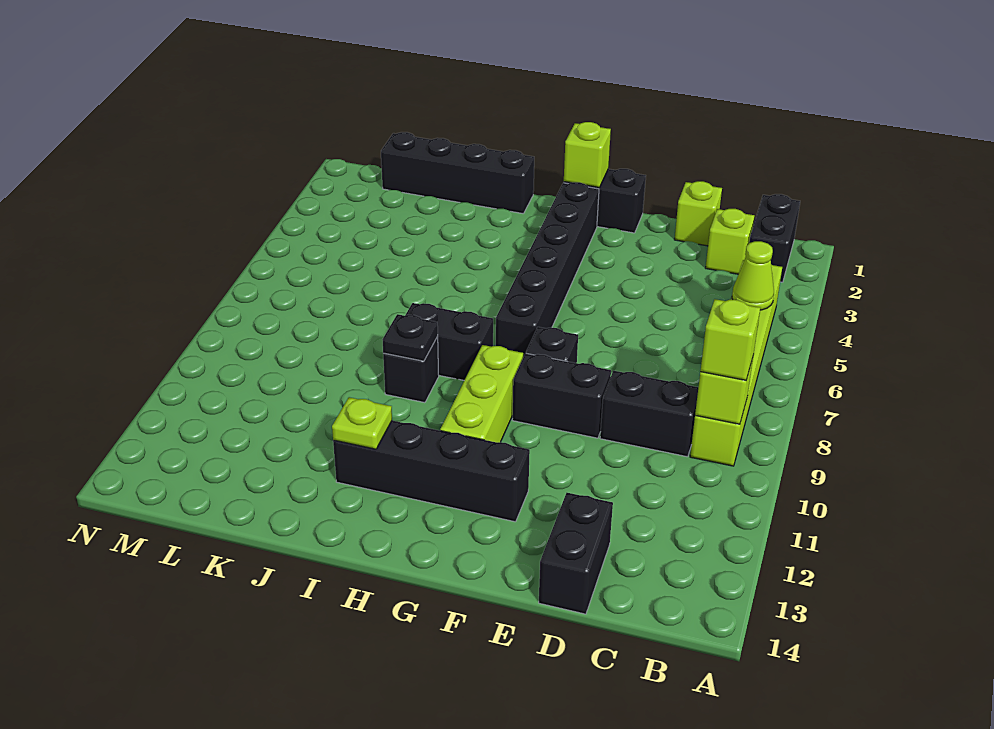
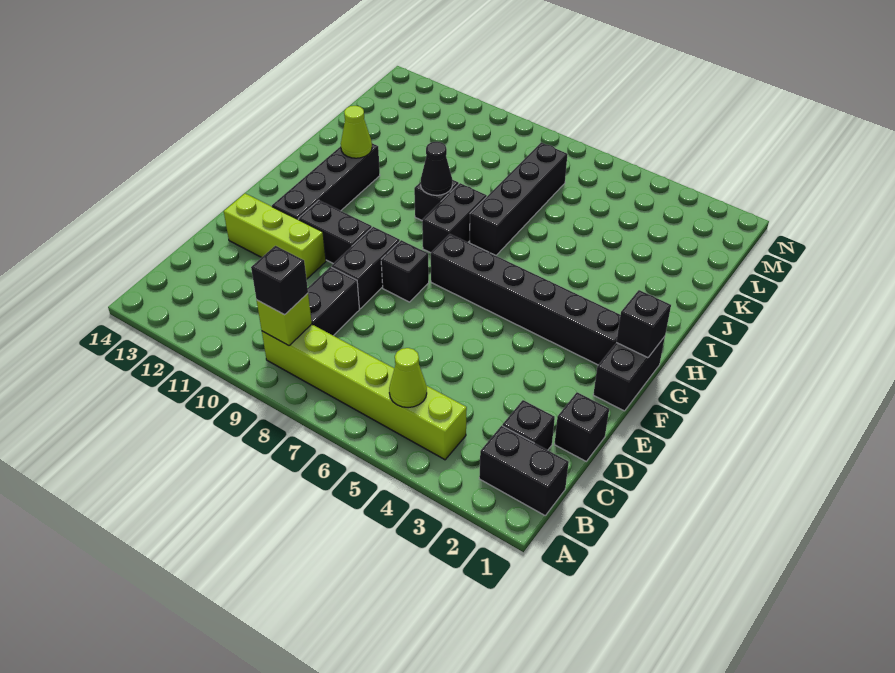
lime brick B9 level 3 -> black brick B9 level 3
lime brick C2 level 1 -> black brick C2 level 1
lime brick D1 level 1 -> black brick D1 level 1
black brick D13:D14 level 1 -> black brick F10:F11 level 1
lime brick G1 level 2 -> black brick G1 level 2
lime brick G9:G11 level 1 -> lime brick E11:E13 level 1
black brick I1:L1 level 1 -> black brick I7:L7 level 1
black plate I9 level 2 -> black cone I9 level 2
lime plate I12 level 2 -> lime cone I12 level 2

